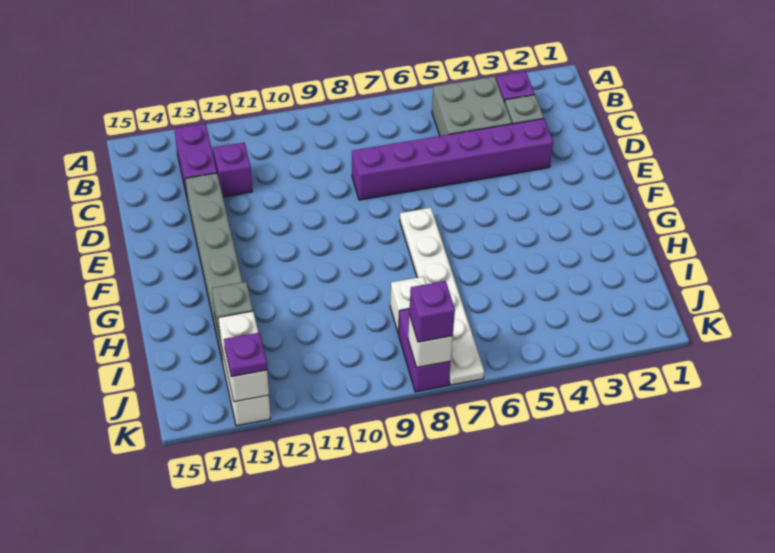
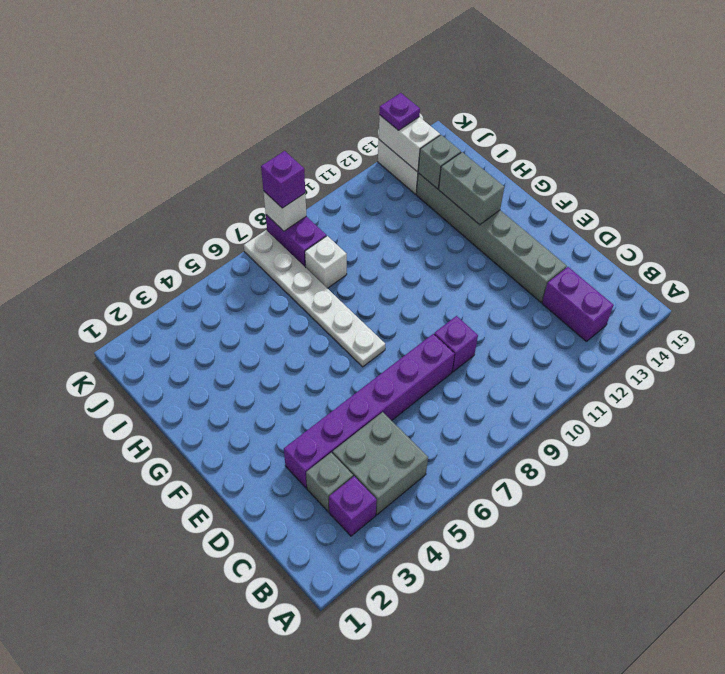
purple brick C12 level 1 -> purple brick D9 level 1
none -> grey brick G13:H13 level 2

